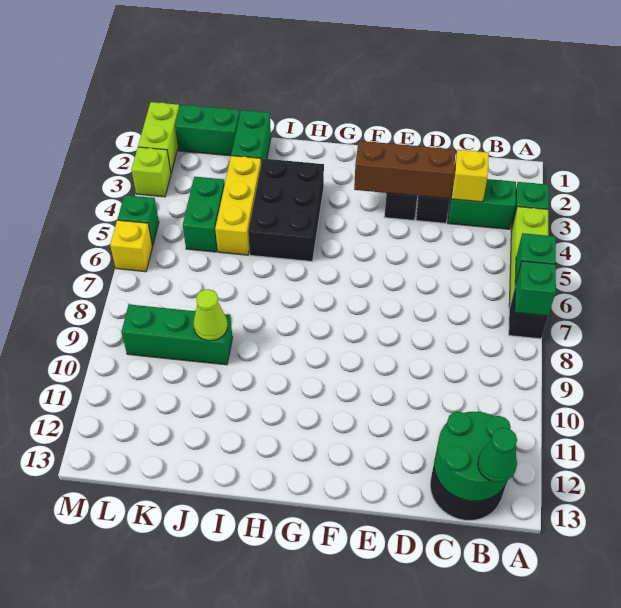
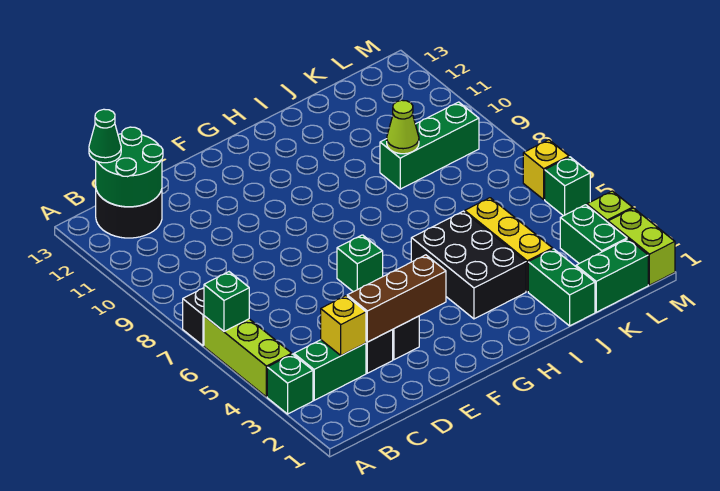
green brick A7 level 2 -> green brick F6 level 1
green brick K4:K5 level 1 -> green brick L2:L3 level 1

